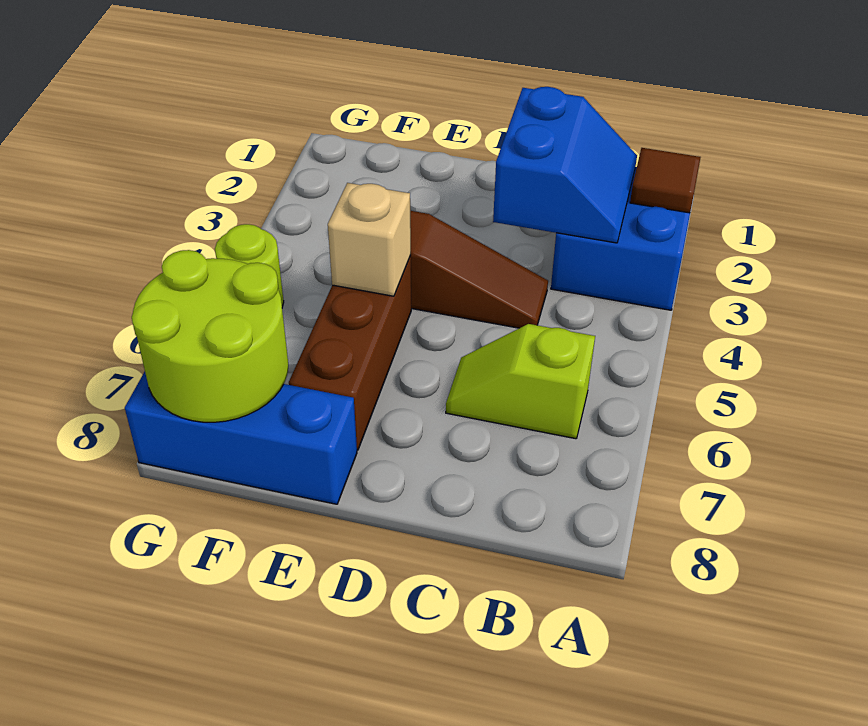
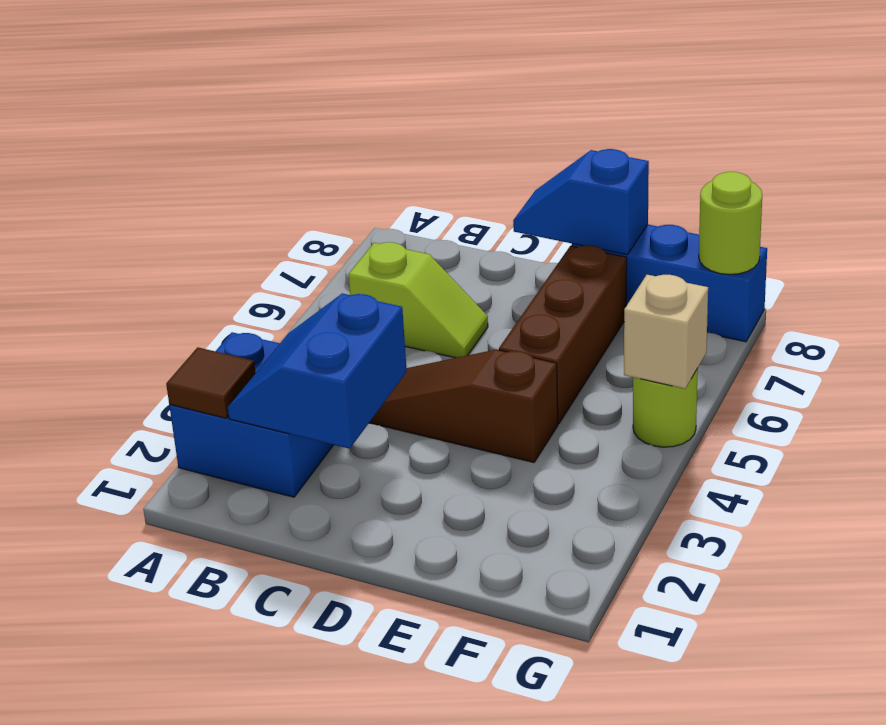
none -> blue slope D8:E8 level 2 top E
tan brick E5 level 2 -> tan brick G5 level 2
lime round brick F7:G8 level 2 -> lime round brick G8 level 2

